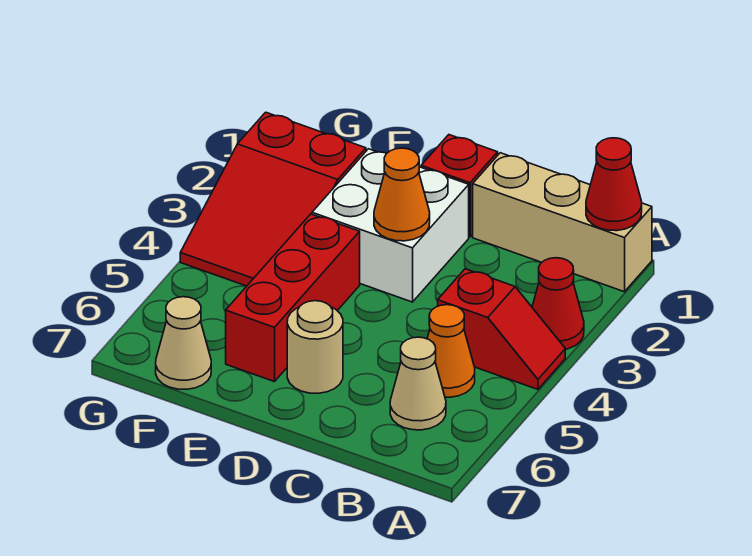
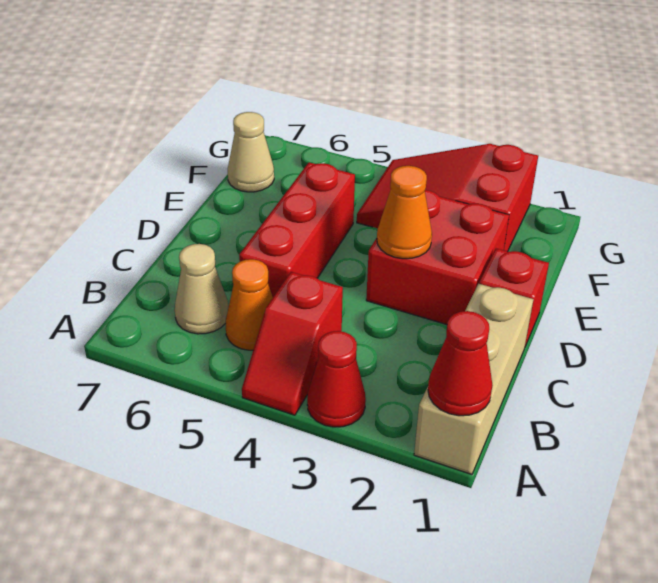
white brick D2:E3 level 1 -> red brick D2:E3 level 1
tan round brick D6 level 1 -> none
red brick E4:E6 level 1 -> red brick C5:E5 level 1

